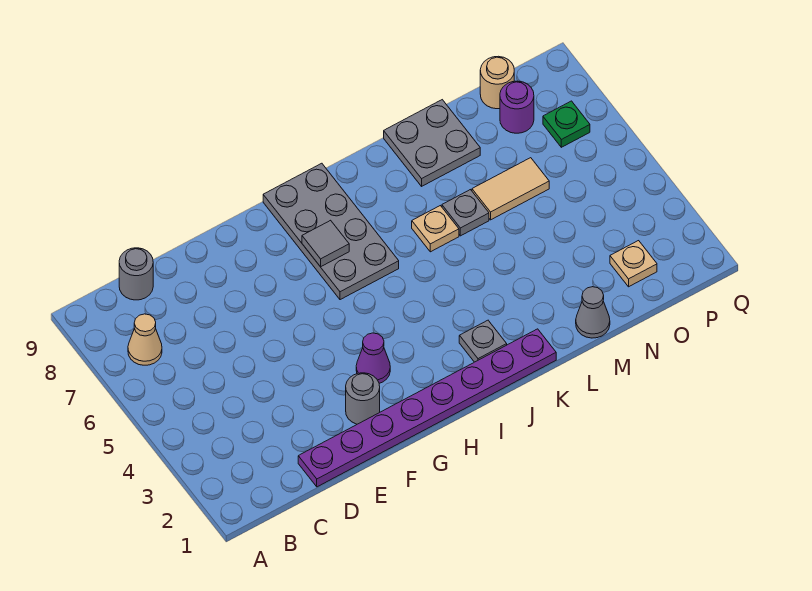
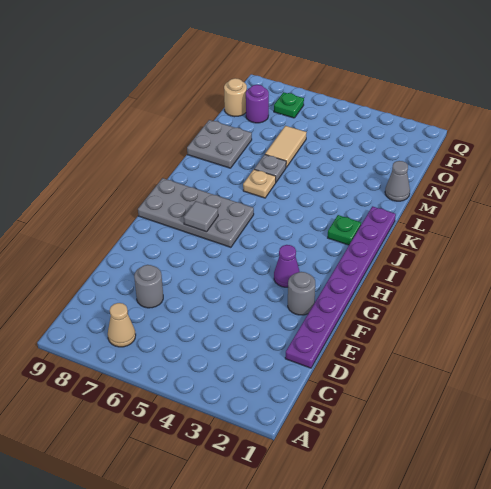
grey round brick C9 level 1 -> grey round brick D7 level 1
grey plate J2 level 1 -> green plate J2 level 1
tan plate O2 level 1 -> none

